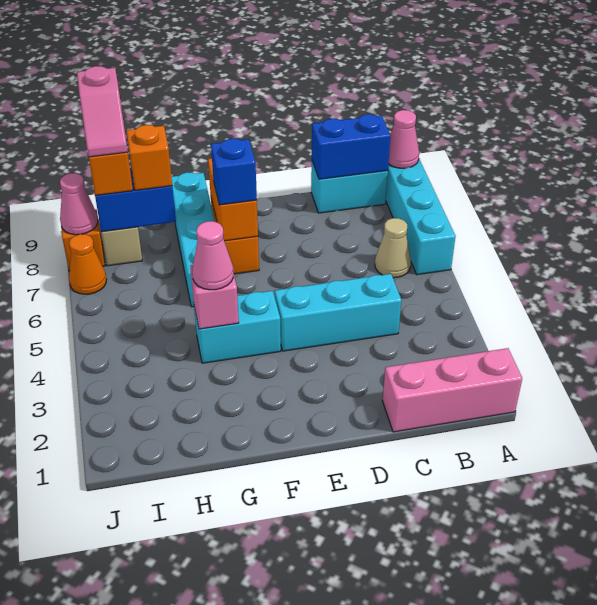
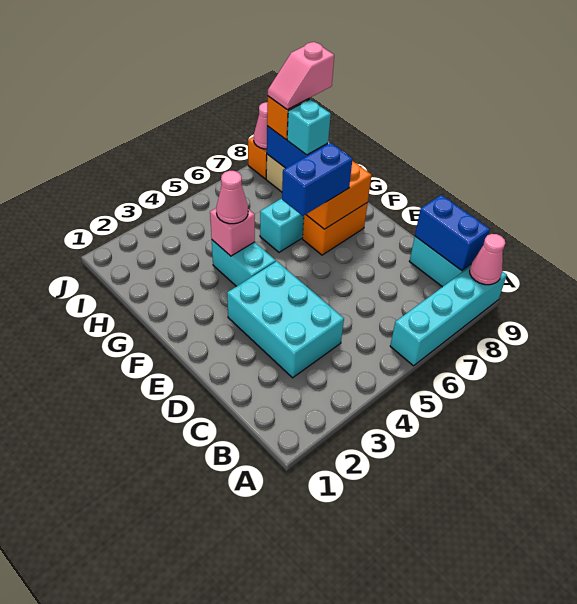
pink brick A1:C1 level 1 -> none
tan cone B6 level 1 -> none
cyan brick C4:E4 level 1 -> cyan brick C3:E4 level 1
blue brick F7 level 3 -> blue brick F6:F7 level 3
orange brick H8 level 3 -> cyan brick H8 level 3
orange cone J7 level 1 -> none

